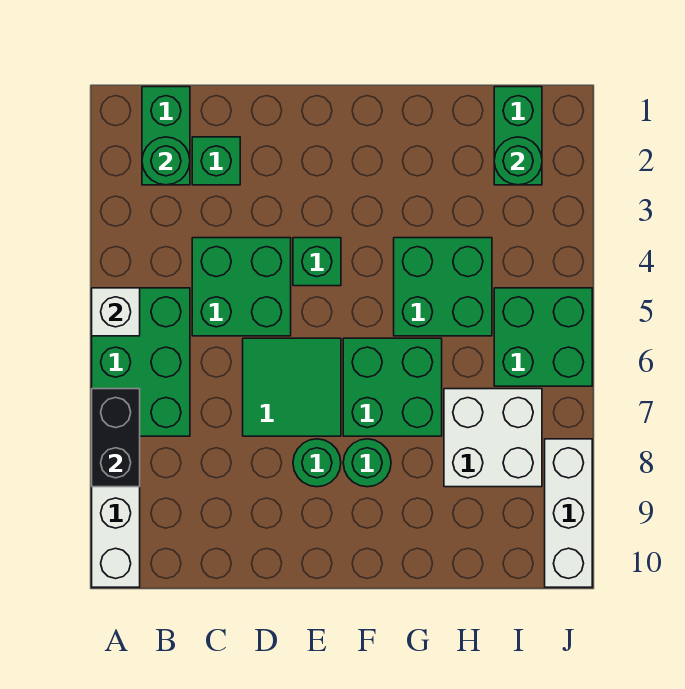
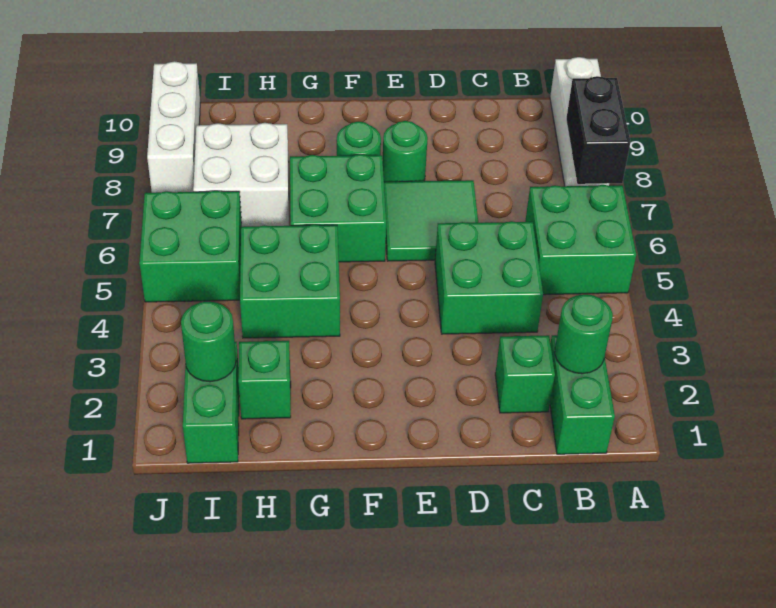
green brick A5:B7 level 1 -> green brick A5:B6 level 1
white brick A5 level 2 -> none
green brick E4 level 1 -> green brick H2 level 1

